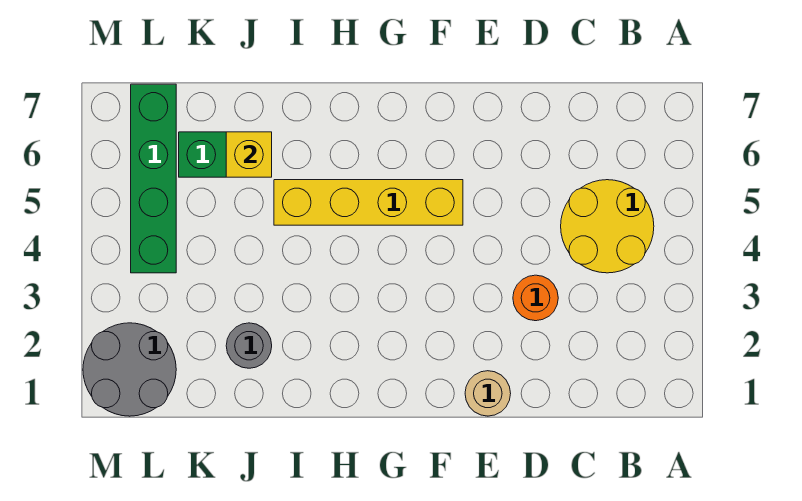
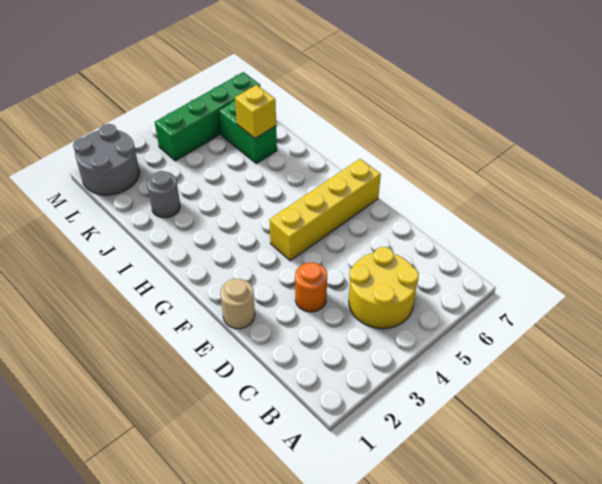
yellow brick F5:I5 level 1 -> yellow brick F4:F7 level 1

